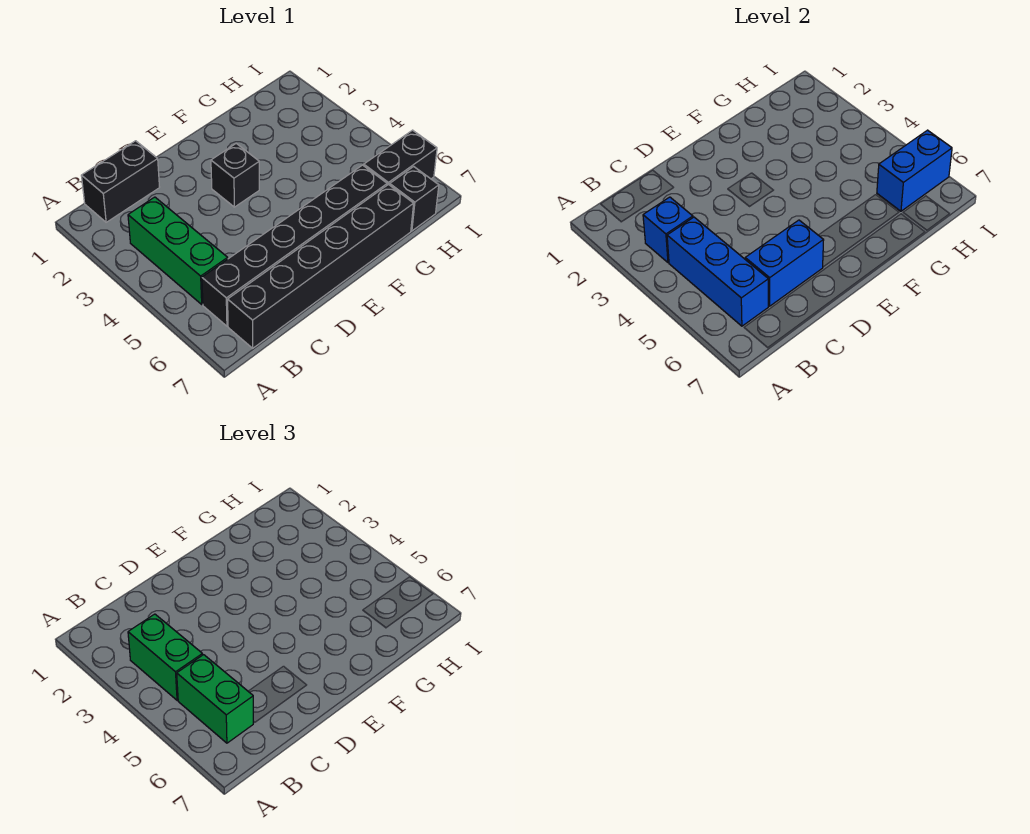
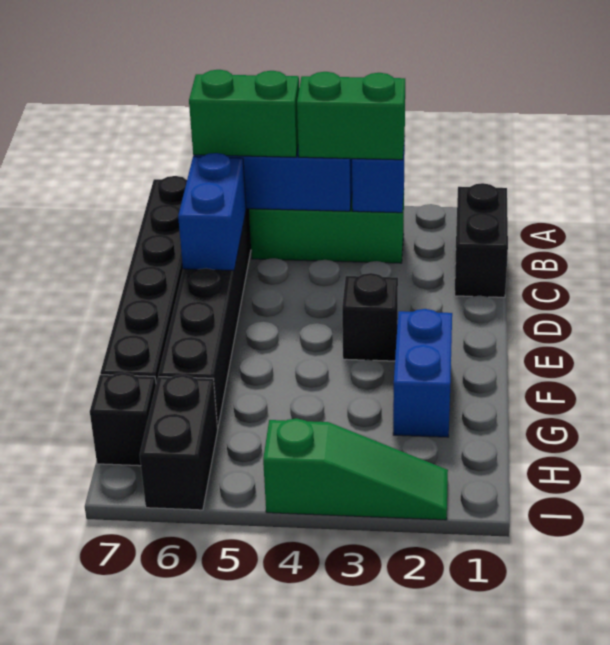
blue brick H6:I6 level 2 -> blue brick F2:G2 level 1
none -> green slope I2:I4 level 1 top 4

